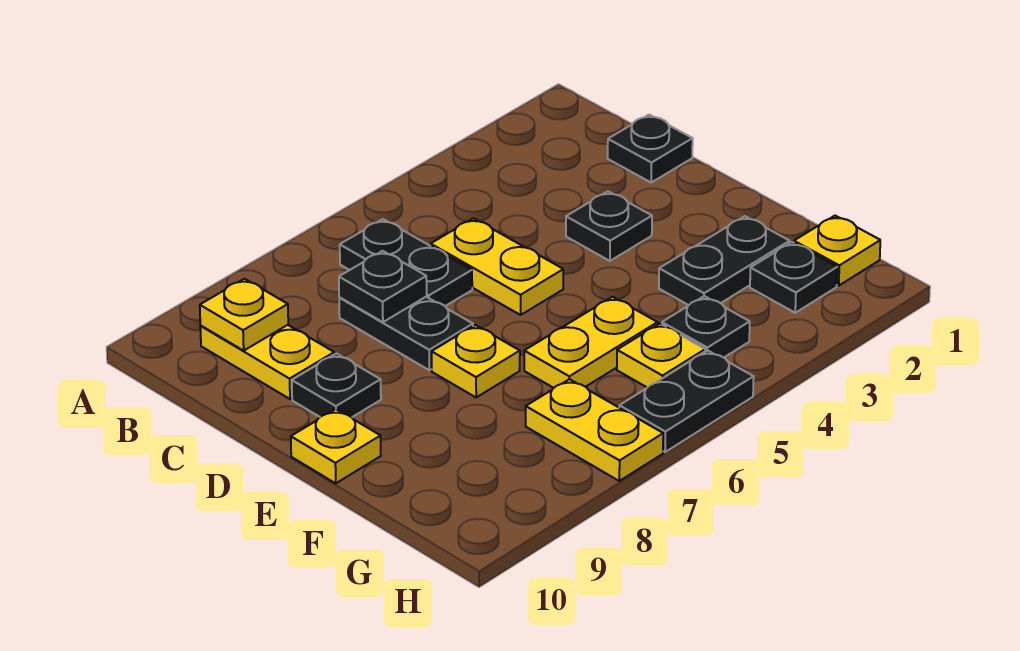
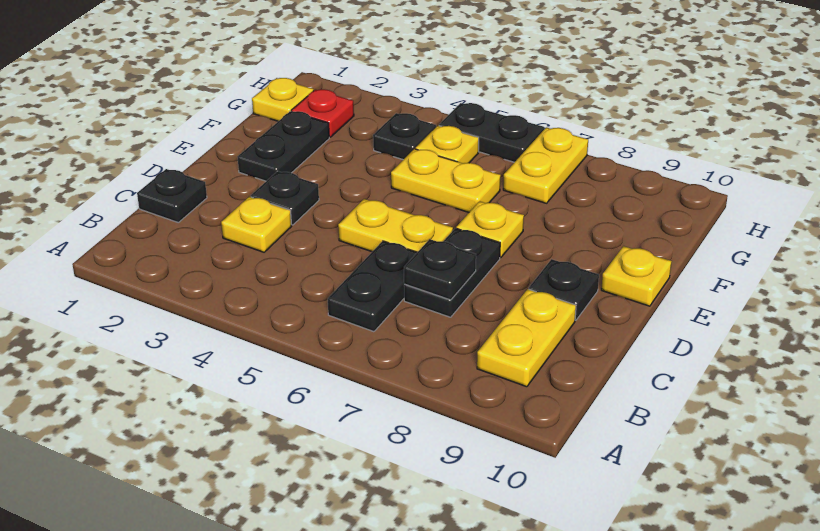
yellow plate B9 level 2 -> yellow plate C3 level 1
yellow plate C5:D5 level 1 -> yellow plate D5:D6 level 1
black plate F2:F3 level 1 -> black plate E2:F2 level 1
black plate G2 level 1 -> red plate G2 level 1

